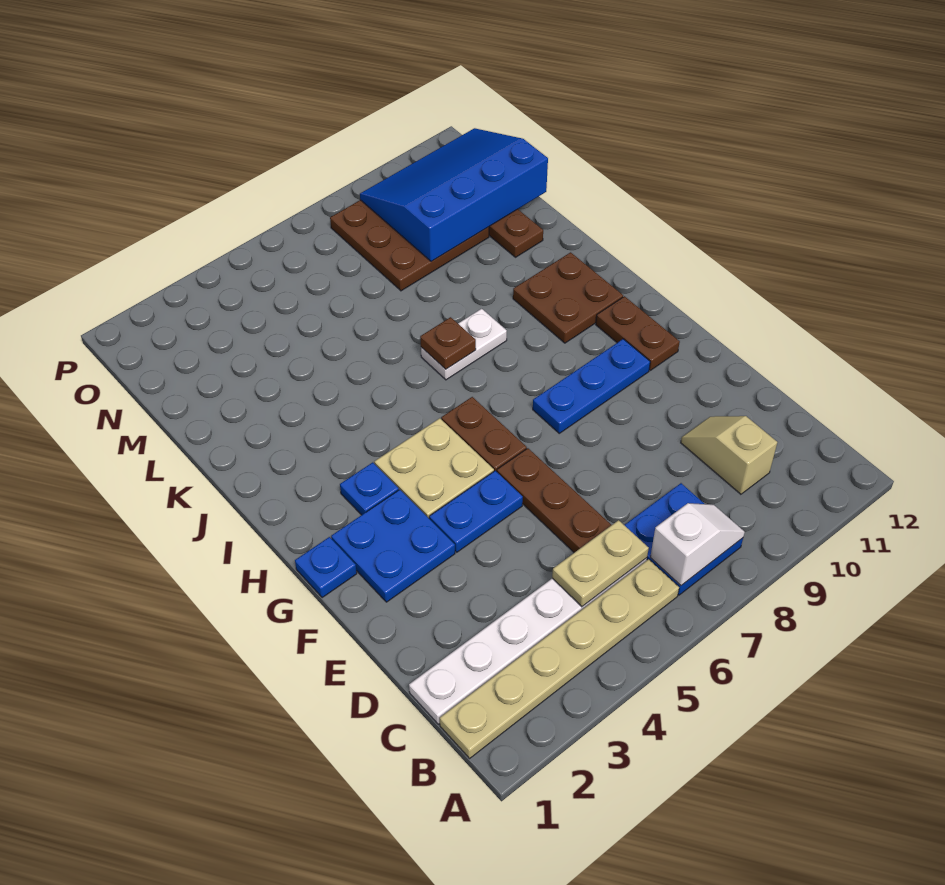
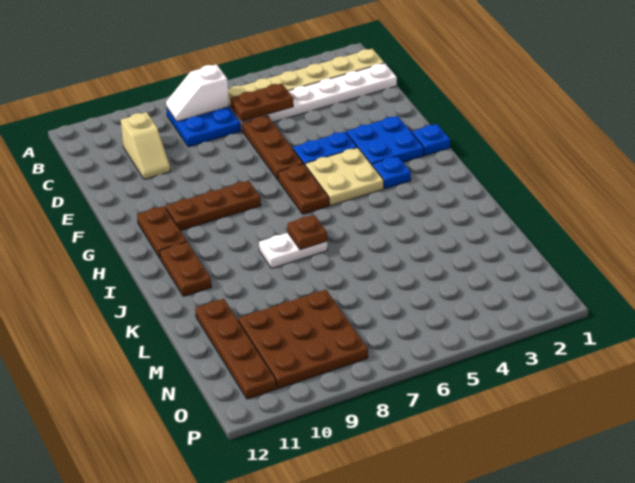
tan plate C5:C6 level 2 -> brown plate C5:C6 level 2
blue plate G8:G10 level 1 -> brown plate G8:G10 level 1
brown plate I10:J11 level 1 -> brown plate I11:J11 level 1
blue slope M9:O12 level 2 top M -> none

